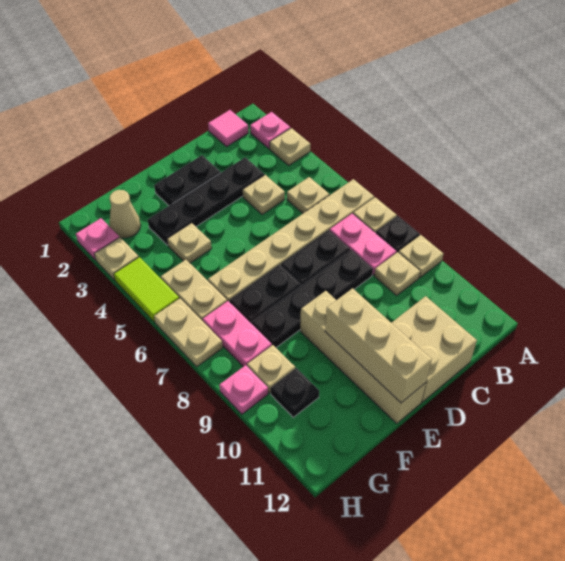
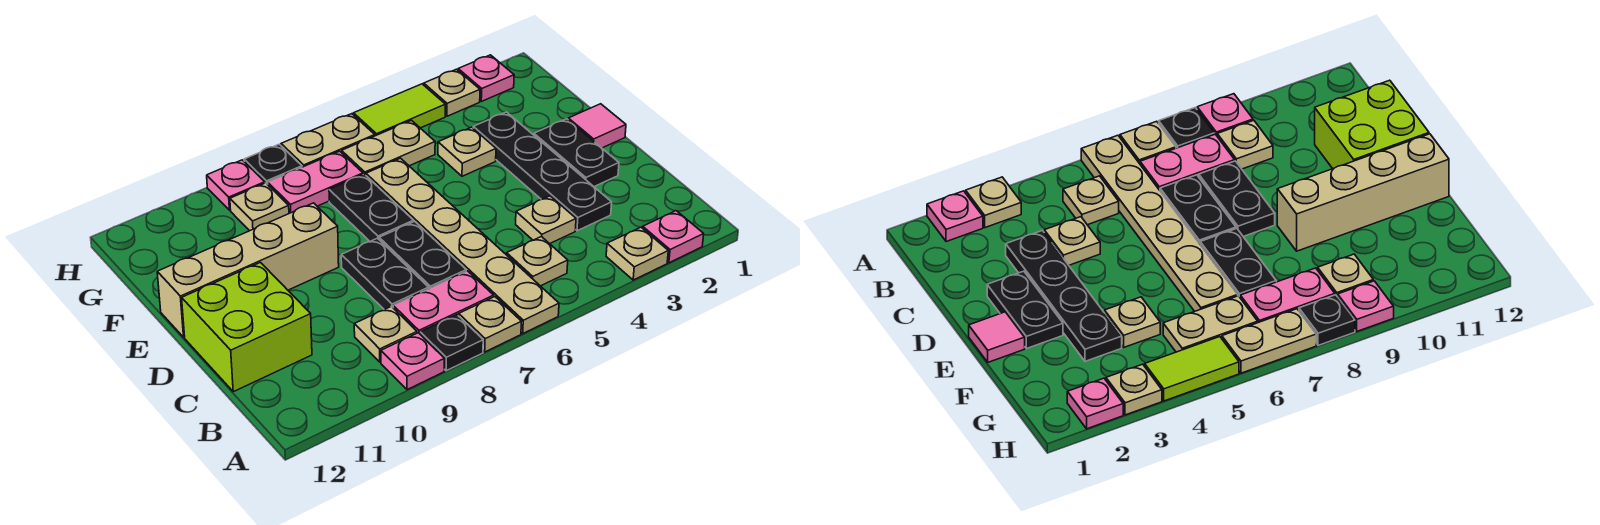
tan plate A9 level 1 -> pink plate A9 level 1
pink tile B1 level 1 -> pink tile E1 level 1
black plate C8:F8 level 1 -> black plate C8:D8 level 1
tan brick C11:D12 level 1 -> lime brick C11:D12 level 1
tan brick E10:E12 level 2 -> none
tan cone G2 level 1 -> none
black plate G10 level 1 -> black plate H8 level 1

